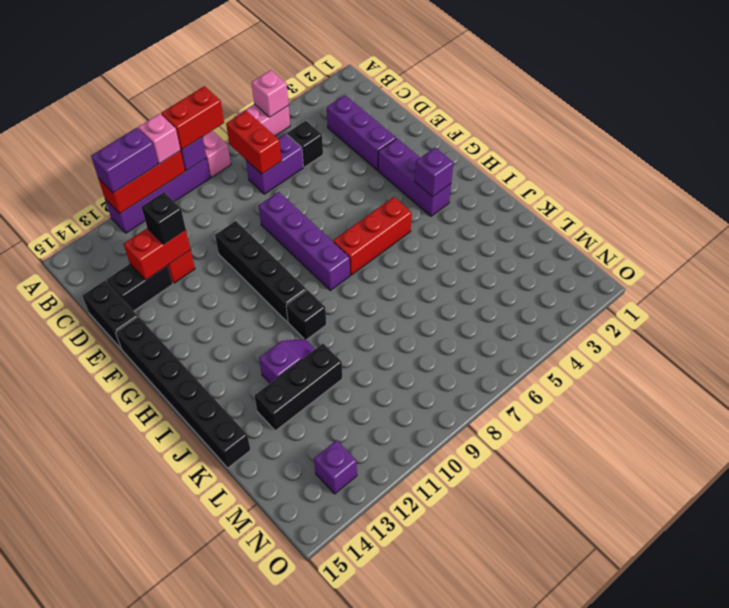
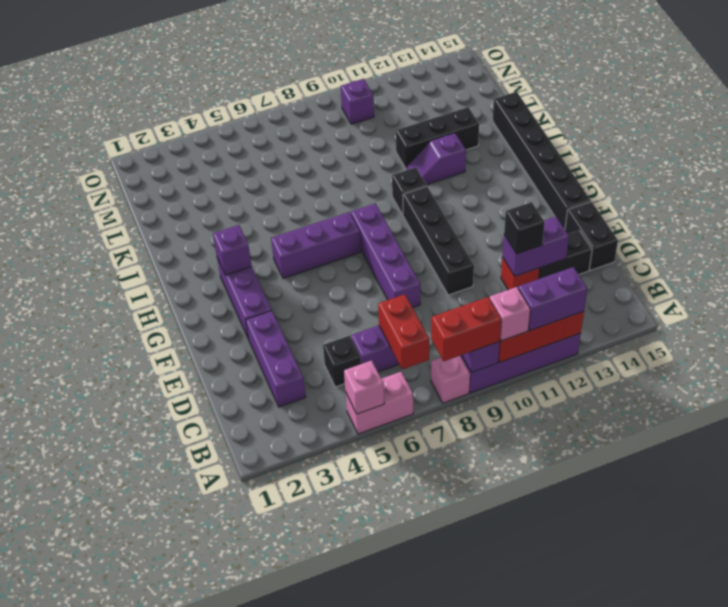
red brick D12:D13 level 2 -> purple brick D12:D13 level 2
red brick H5:H7 level 1 -> purple brick H5:H7 level 1
purple brick N13 level 1 -> purple brick N10 level 1

